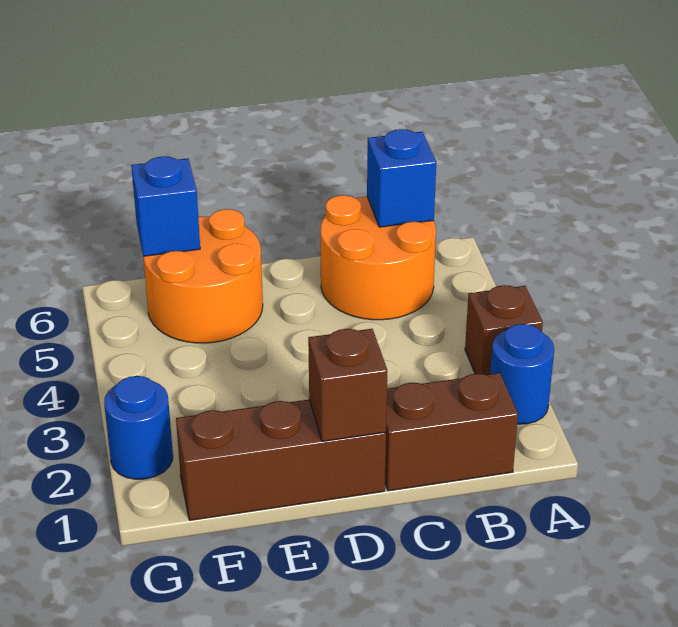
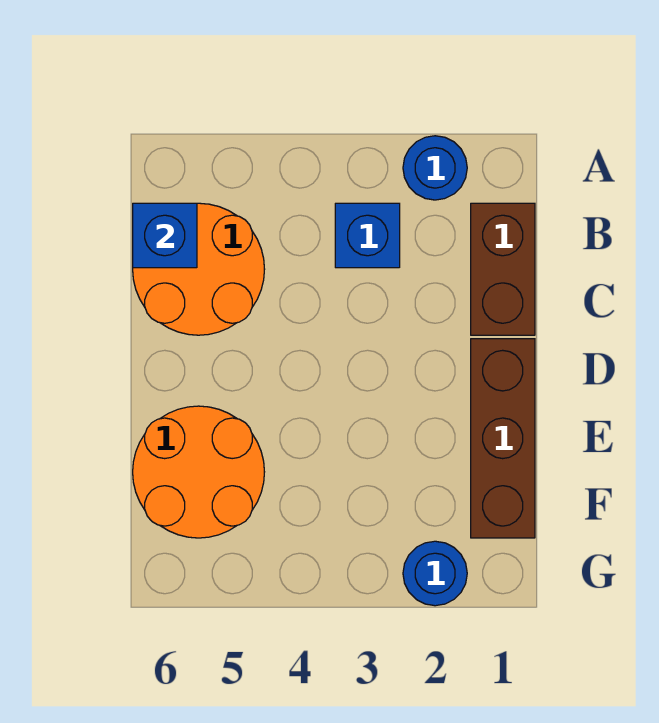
brown brick A3 level 1 -> none
brown brick D1 level 2 -> none
blue brick F6 level 2 -> blue brick B3 level 1

